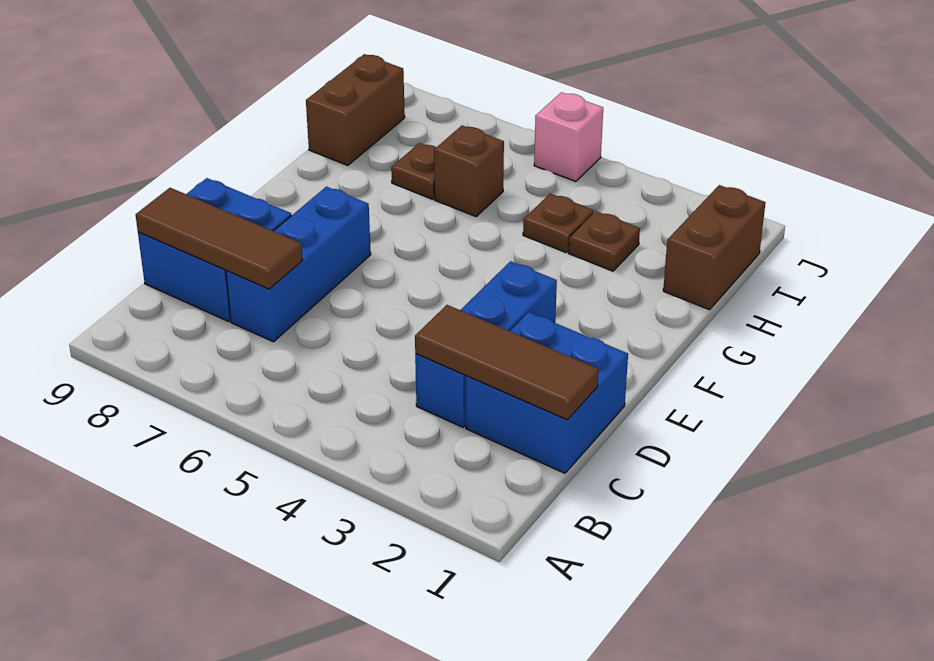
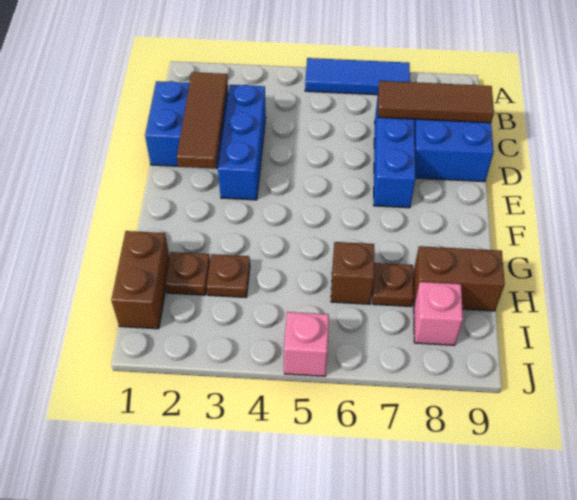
none -> blue tile A5:A7 level 1
brown tile C1:C3 level 2 -> brown tile C2:E2 level 2
brown plate H4 level 1 -> brown plate H2 level 1
brown brick H9:I9 level 1 -> brown brick H8:H9 level 1
none -> pink brick I8 level 1

